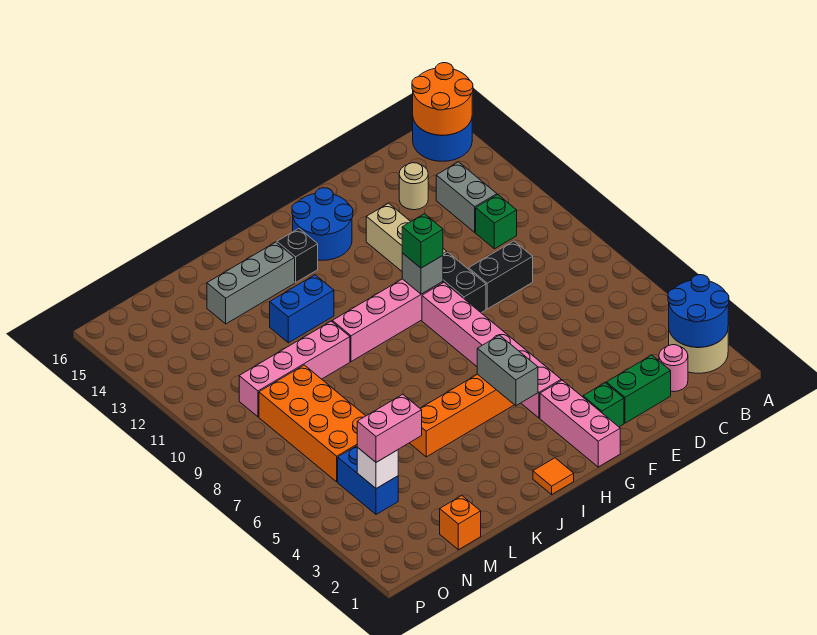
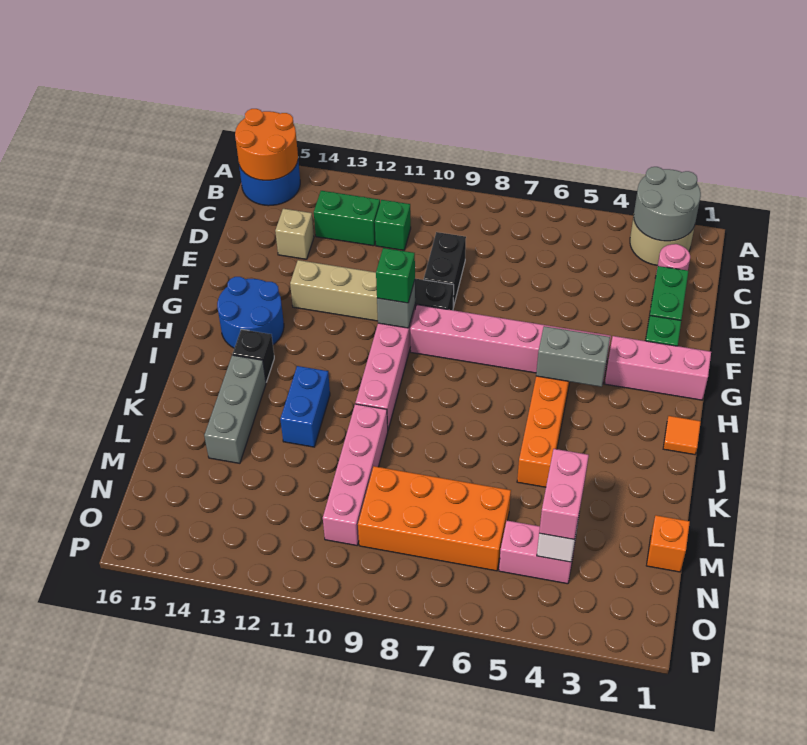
blue round brick A2:B3 level 2 -> grey round brick A2:B3 level 2
grey brick C12:C13 level 1 -> green brick C12:C13 level 1
tan round brick D14 level 1 -> tan brick D14 level 1
blue brick N4:N5 level 1 -> pink brick N4:N5 level 1

